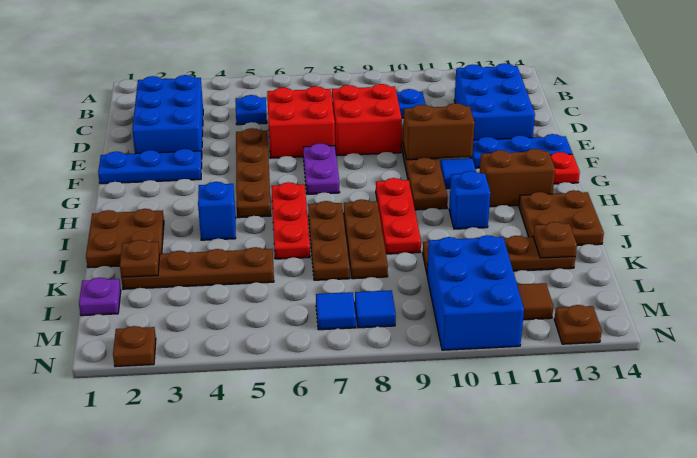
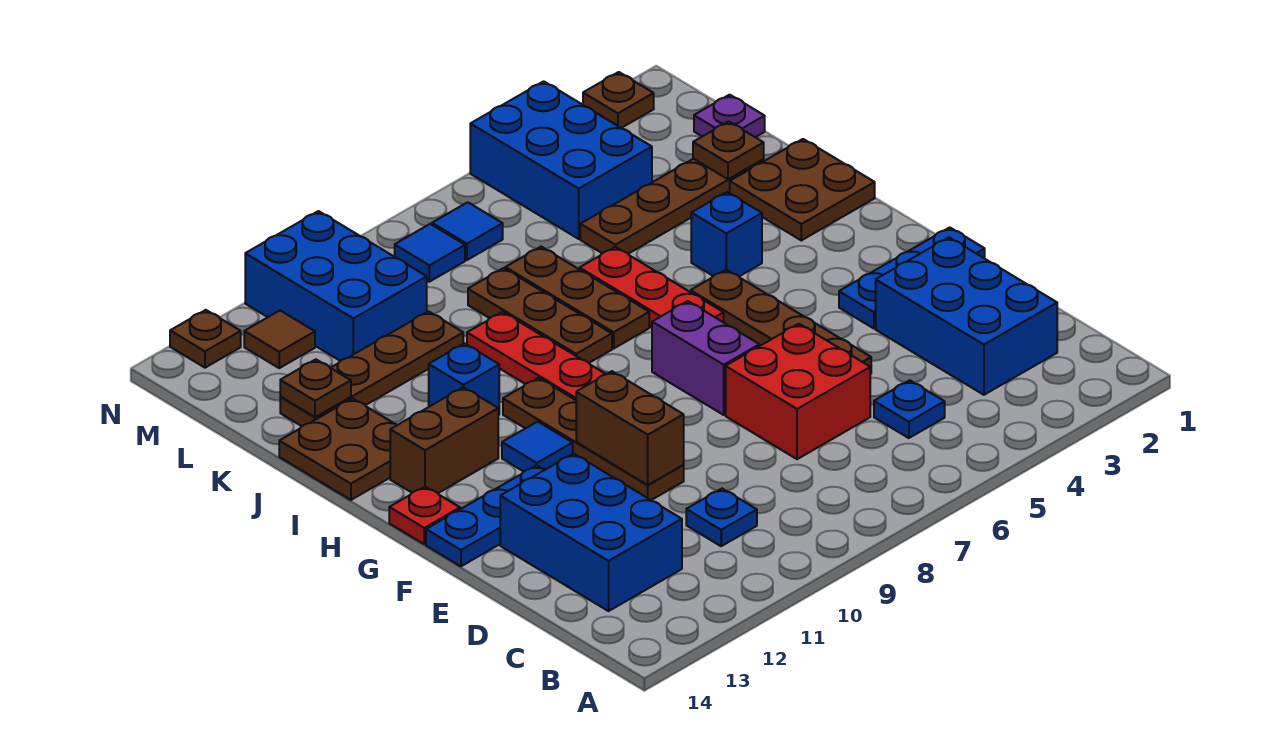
red brick D8:E9 level 1 -> none
purple plate F7:G7 level 1 -> purple brick F7:G7 level 1
brown brick F10:F11 level 2 -> brown brick E10:F10 level 2
none -> blue brick L4:N5 level 1

